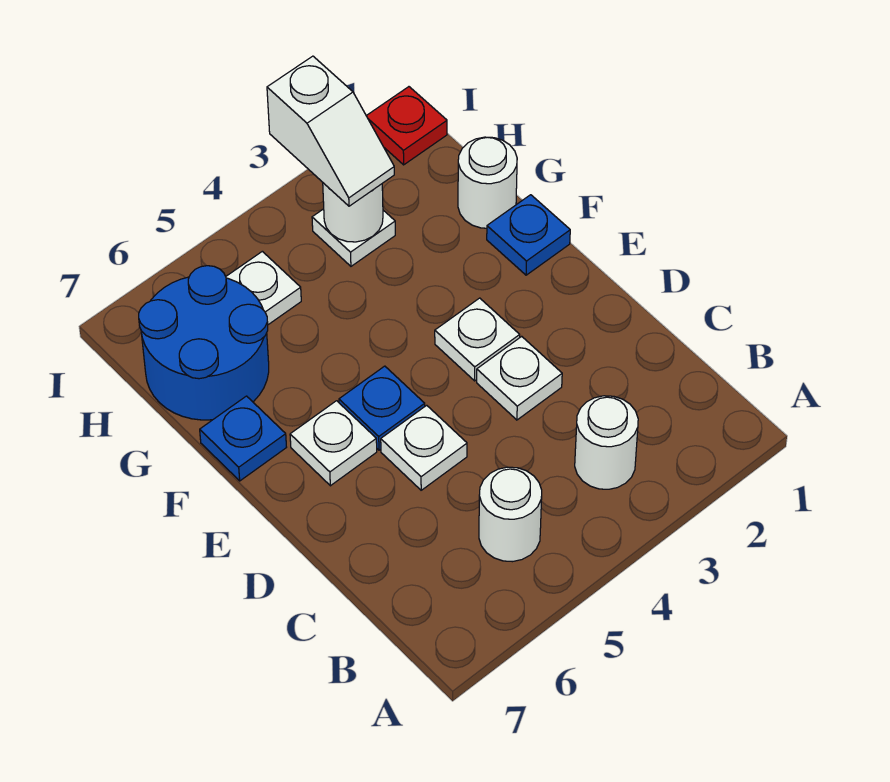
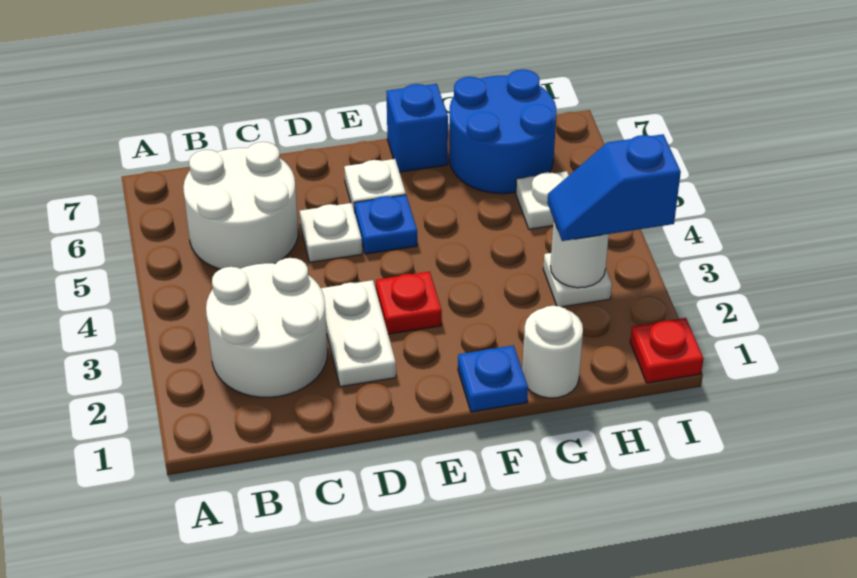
white round brick B3 level 1 -> white round brick B2:C3 level 1
white round brick B5 level 1 -> white round brick B5:C6 level 1
white plate D3 level 1 -> white plate D2:D3 level 1
white plate E3 level 1 -> red plate E3 level 1
blue plate F7 level 1 -> blue brick F7 level 1
white slope H3:I3 level 3 top I -> blue slope H3:I3 level 3 top I

